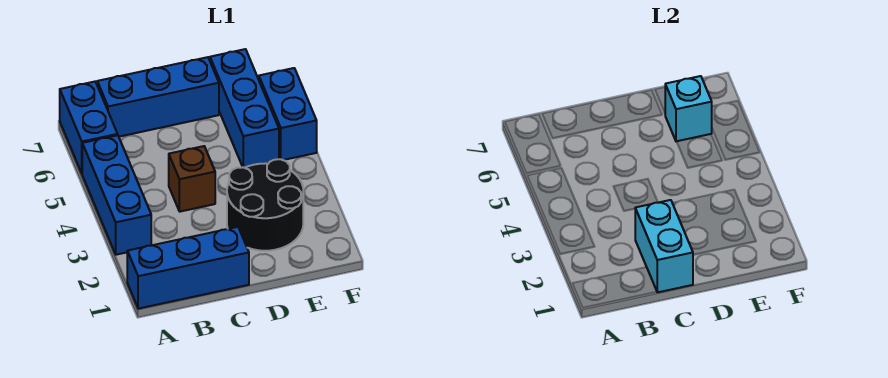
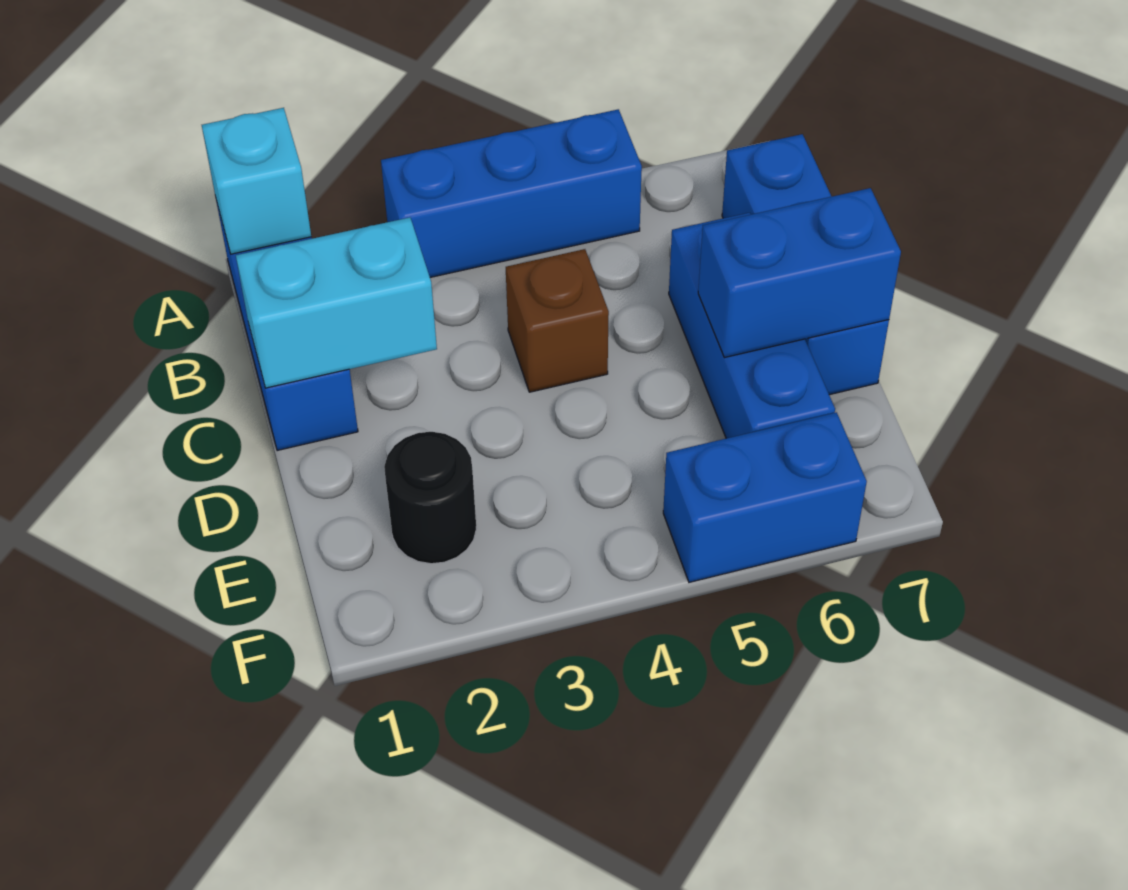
blue brick A6:A7 level 1 -> blue brick D6:D7 level 2
black round brick D2:E3 level 1 -> black round brick E2 level 1
blue brick E5:E7 level 1 -> blue brick C6:E6 level 1
cyan brick E6 level 2 -> cyan brick A1 level 2

